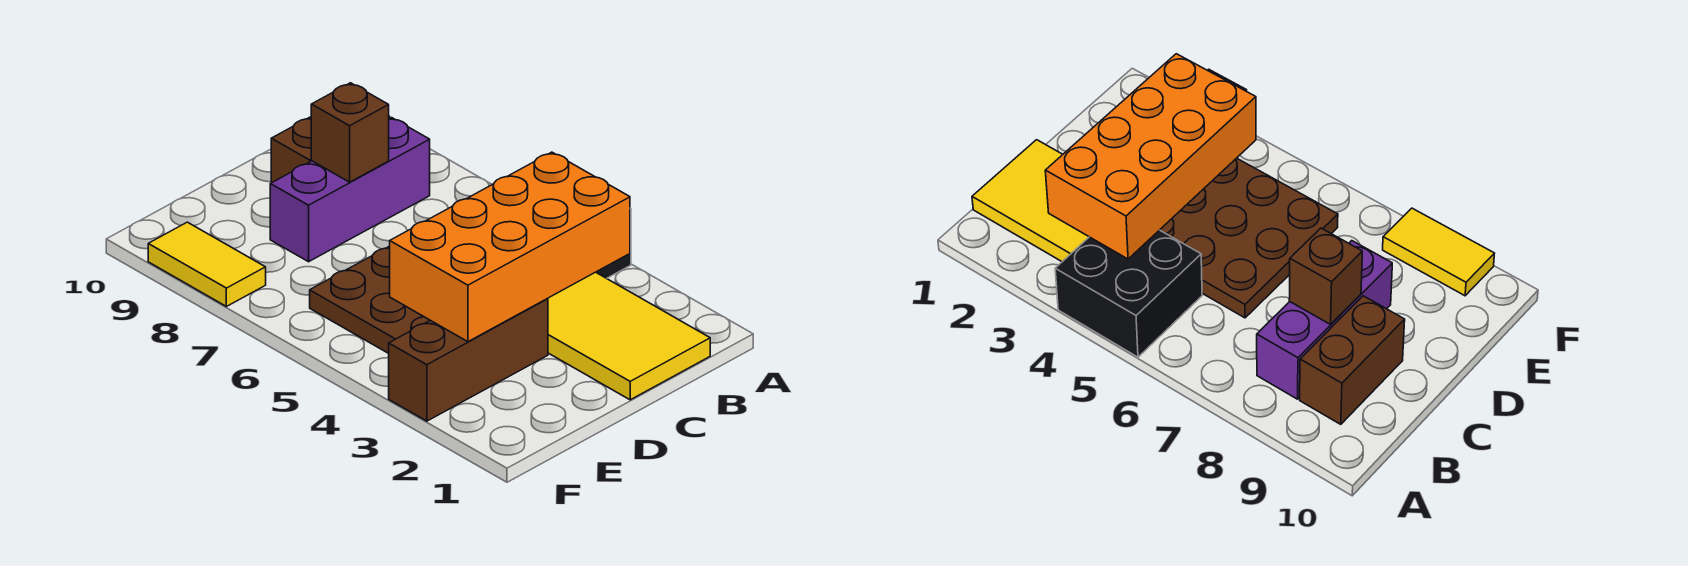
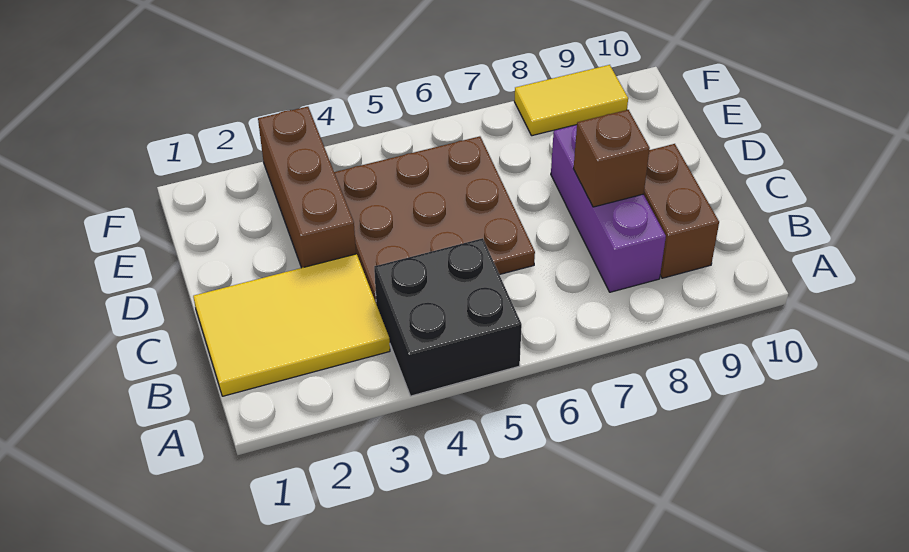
orange brick B3:E4 level 2 -> none

